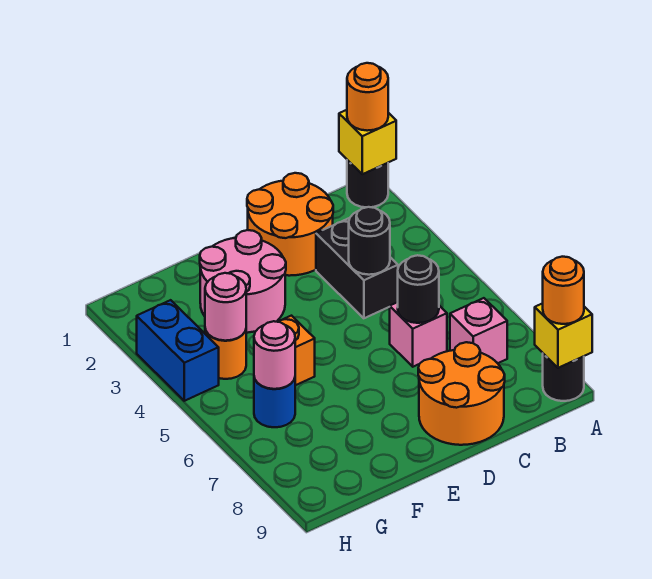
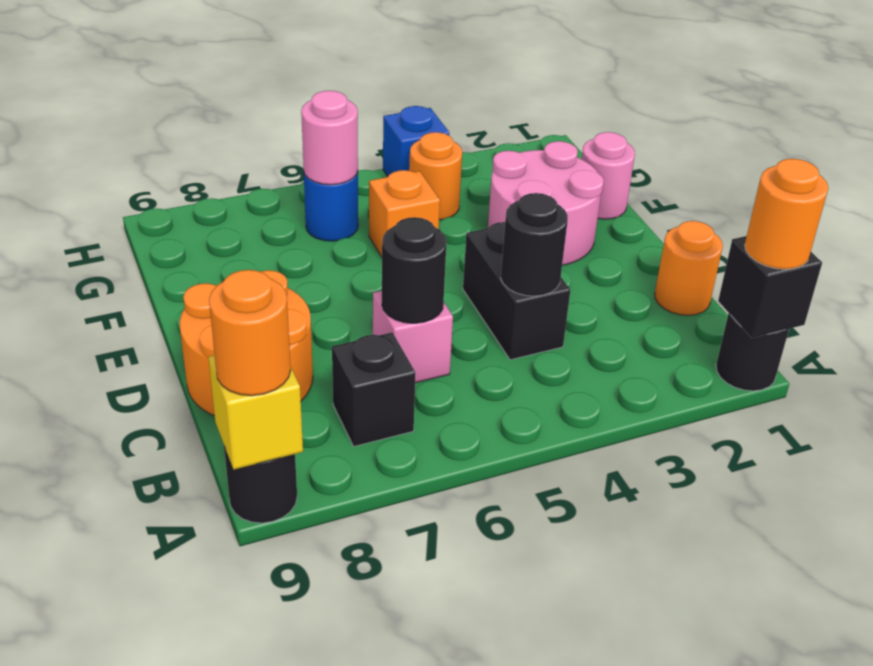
yellow brick A1 level 2 -> black brick A1 level 2
pink brick B7 level 1 -> black brick B7 level 1
orange round brick C1:D2 level 1 -> orange round brick C1 level 1
black brick C3:C4 level 1 -> black brick C4:D4 level 1
pink round brick G4 level 2 -> pink round brick F1 level 1
blue brick H3:H4 level 1 -> blue brick H4 level 1

